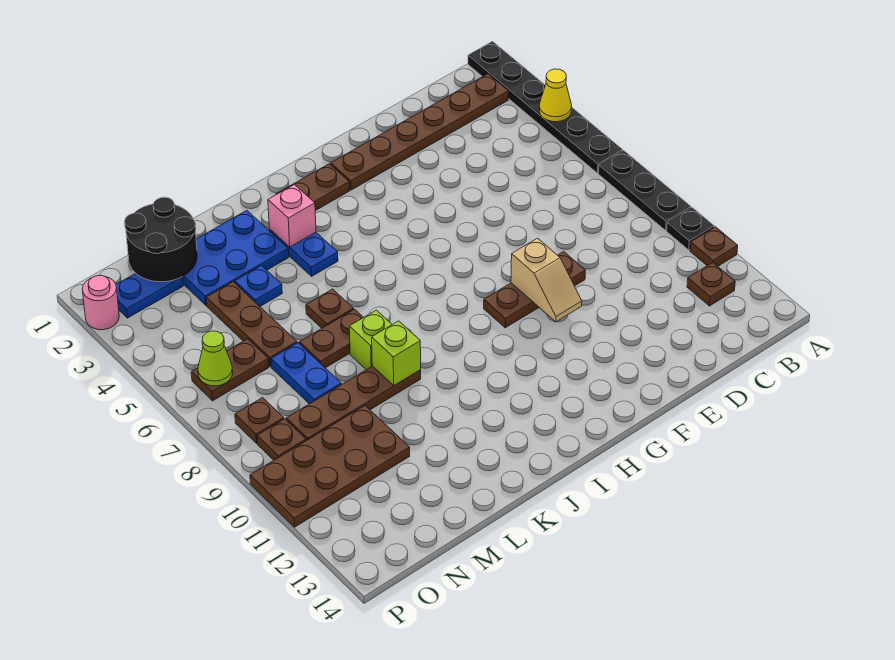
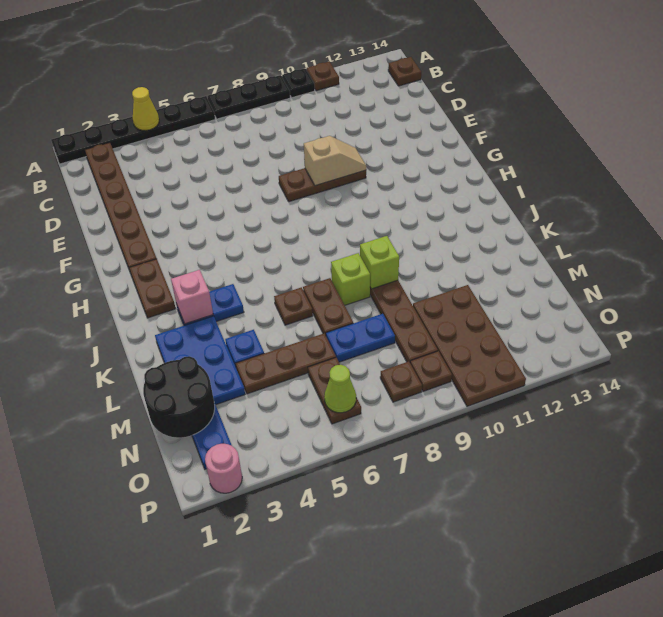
brown plate B12 level 1 -> brown plate B14 level 1
brown plate E9:G9 level 1 -> brown plate F8:F10 level 1

